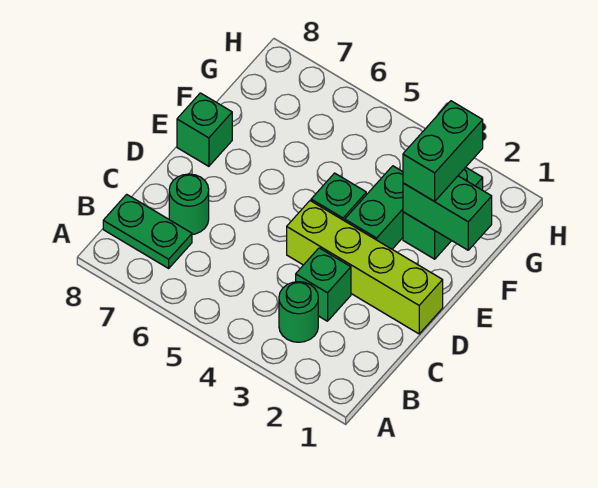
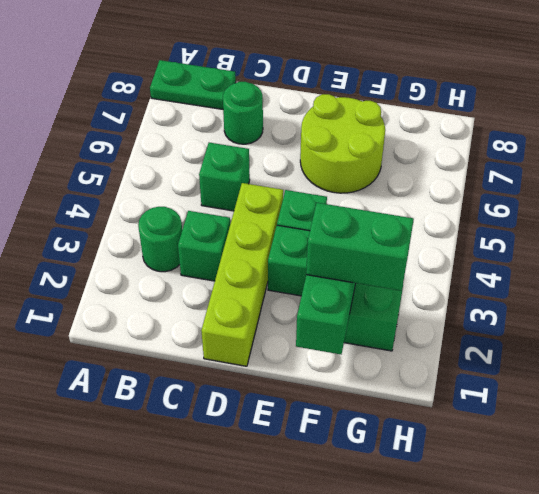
green plate B7:B8 level 1 -> green plate A8:B8 level 1
none -> lime round brick E6:F7 level 1
green brick E8 level 1 -> green brick C5 level 1

